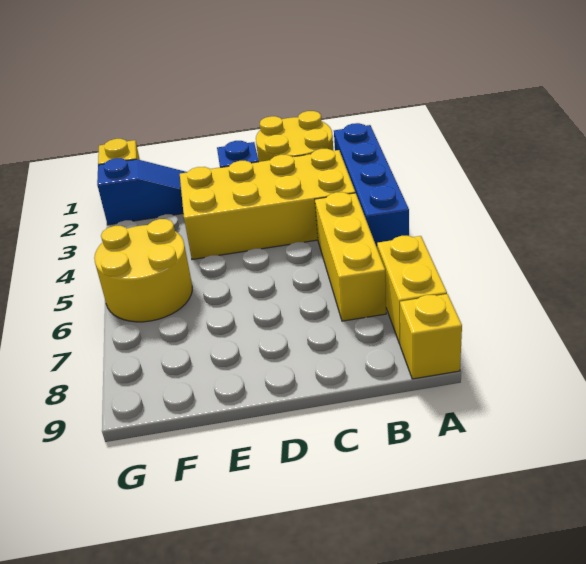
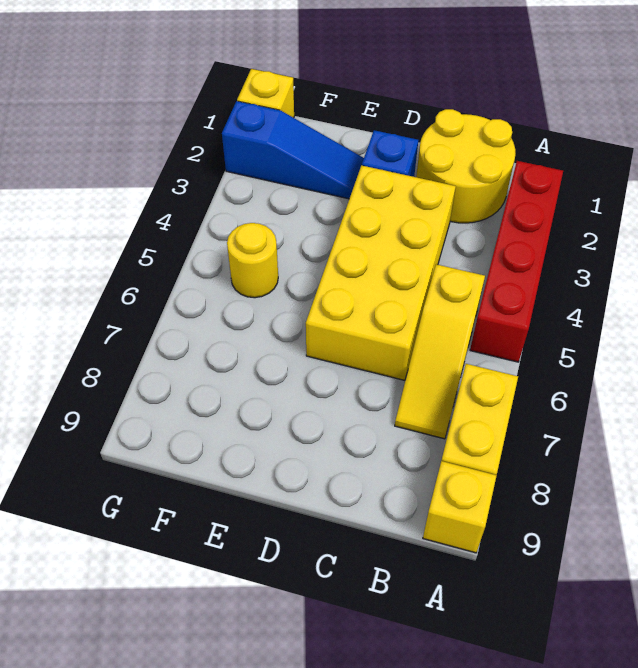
blue brick A2:A5 level 1 -> red brick A2:A5 level 1
yellow brick B3:E4 level 1 -> yellow brick C3:D6 level 1
yellow brick B5:B7 level 1 -> yellow slope B5:B7 level 1 top 5
yellow round brick F5:G6 level 1 -> yellow round brick F5 level 1

